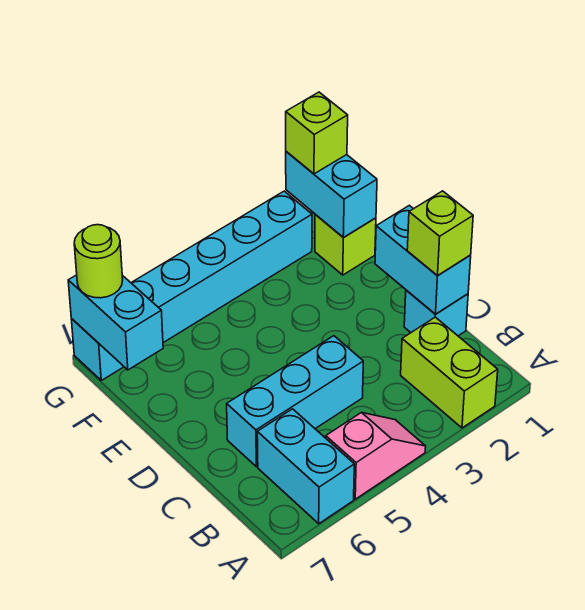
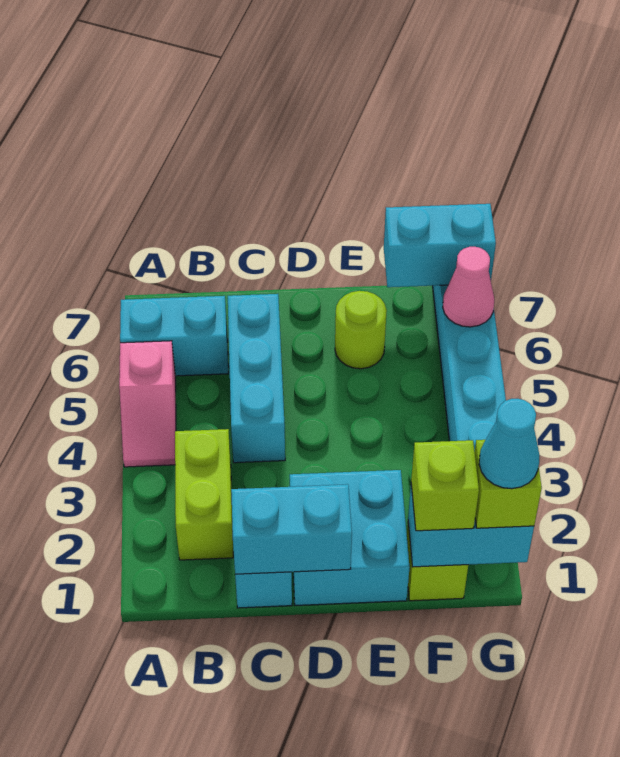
lime brick A2:B2 level 1 -> lime brick B2:B3 level 1
lime brick C1 level 3 -> lime brick F1 level 3
none -> cyan brick D1:E2 level 1
none -> cyan cone G1 level 4
none -> pink cone G6 level 2
lime round brick G7 level 3 -> lime round brick E6 level 1

